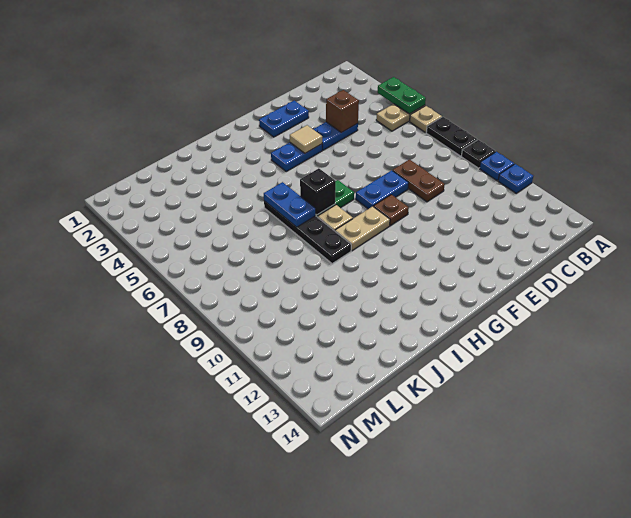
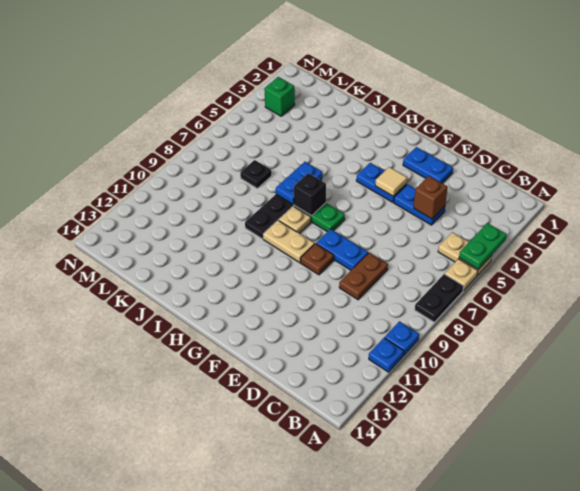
black plate A9 level 1 -> black plate K7 level 1
none -> green brick M3 level 1

